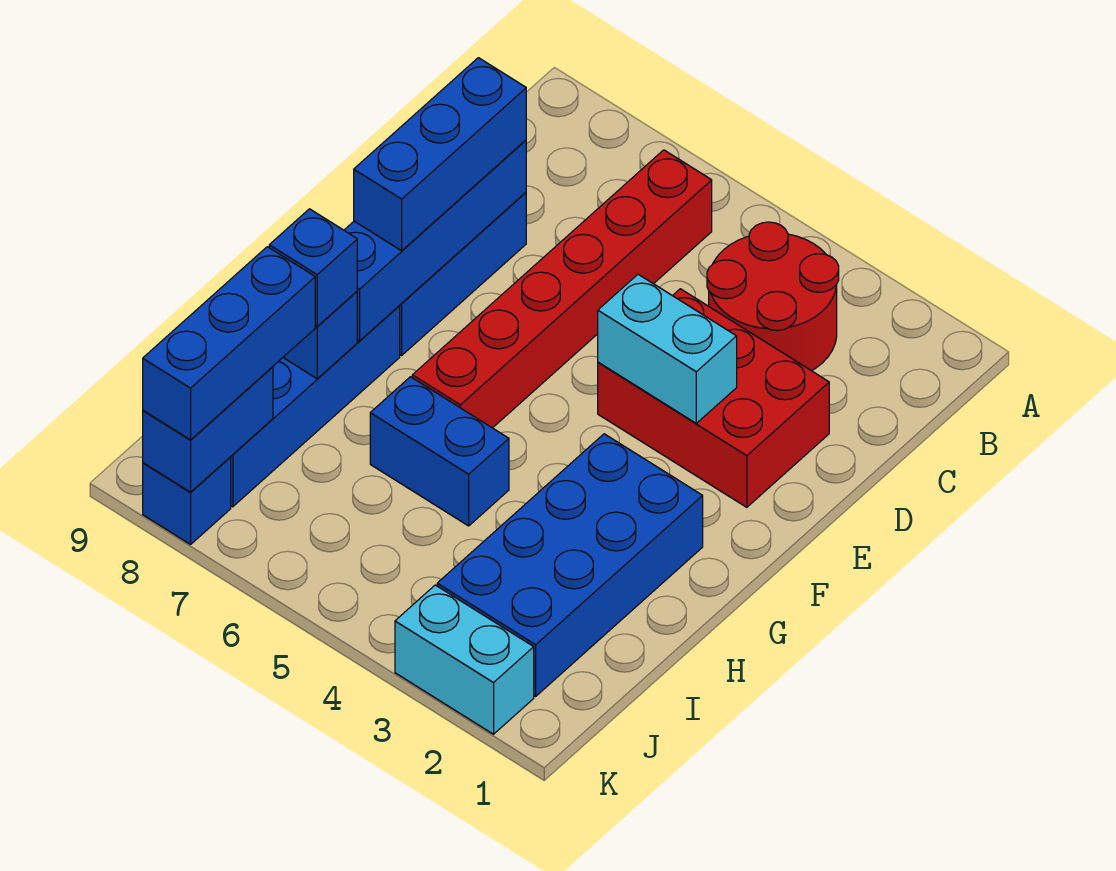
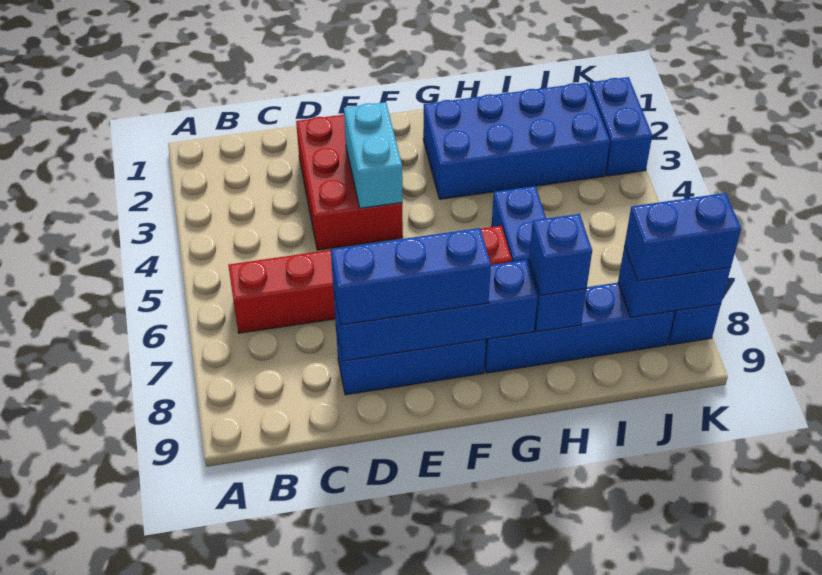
red round brick B3:C4 level 1 -> none
blue brick I8:K8 level 3 -> blue brick J8:K8 level 3
cyan brick K2:K3 level 1 -> blue brick K2:K3 level 1

